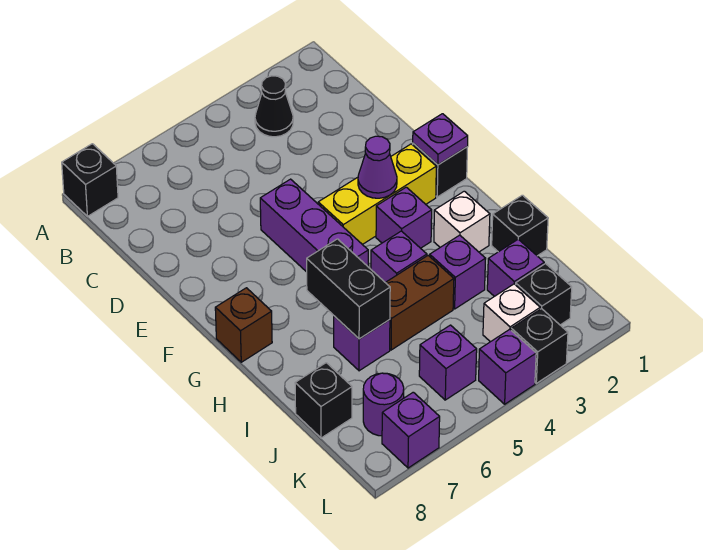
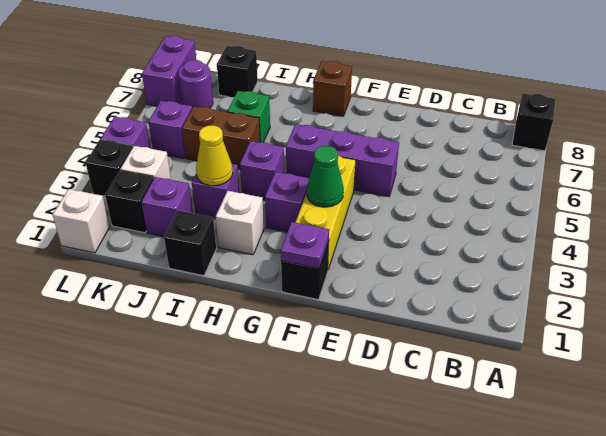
black cone B3 level 1 -> none
purple cone F3 level 2 -> green cone F3 level 2
black brick H6:I6 level 2 -> none
none -> yellow cone I3 level 2
brown brick I4:I5 level 1 -> brown brick I5:J5 level 1
purple brick I6 level 1 -> green brick I6 level 1
none -> white brick L1 level 1
purple brick L7 level 1 -> purple brick L7:L8 level 1

